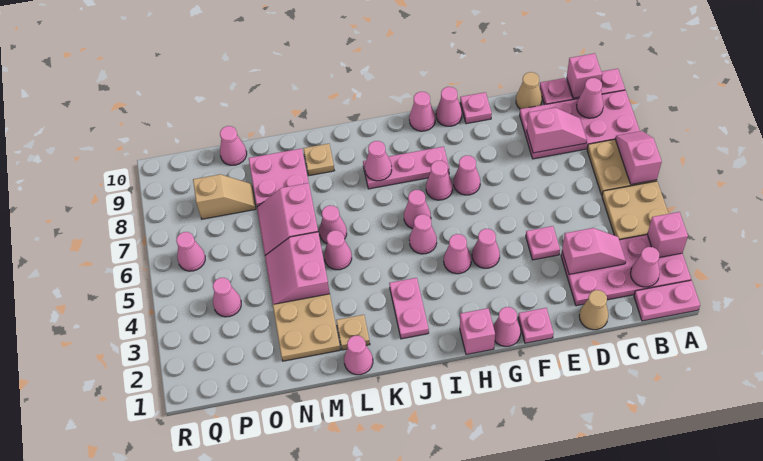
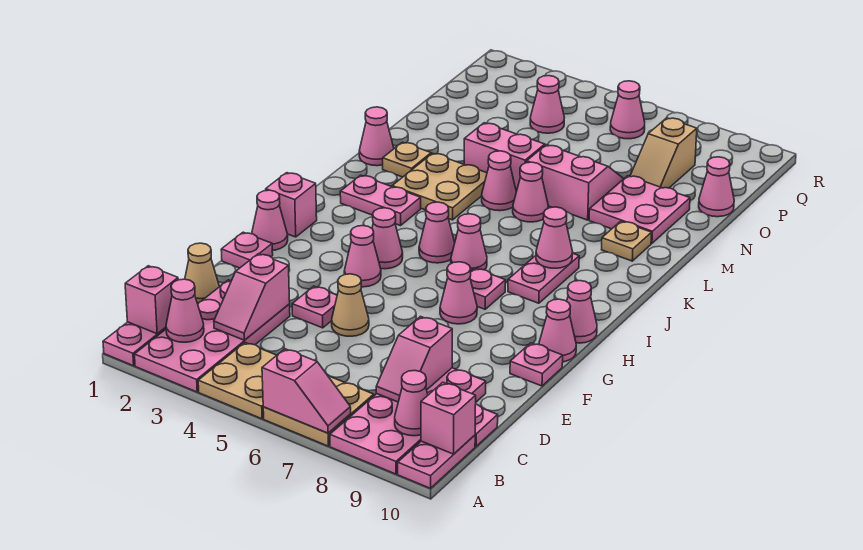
pink brick A3 level 2 -> pink brick B1 level 2
tan cone D10 level 1 -> tan cone E5 level 1
pink cone H7 level 1 -> pink plate H7 level 1
pink plate H8:J8 level 1 -> pink plate I8:J8 level 1
tan plate M2:N3 level 1 -> tan plate K3:L4 level 1

